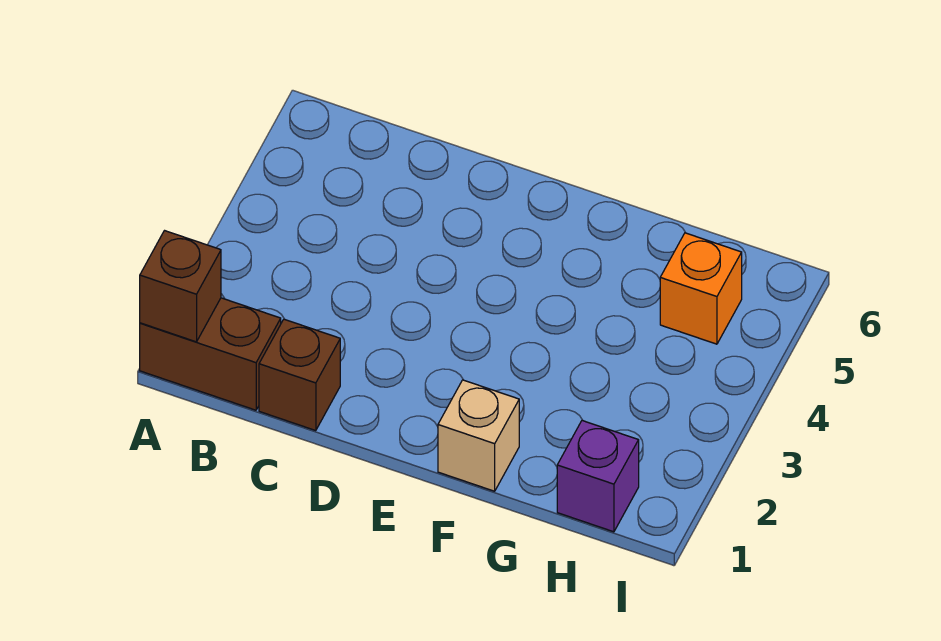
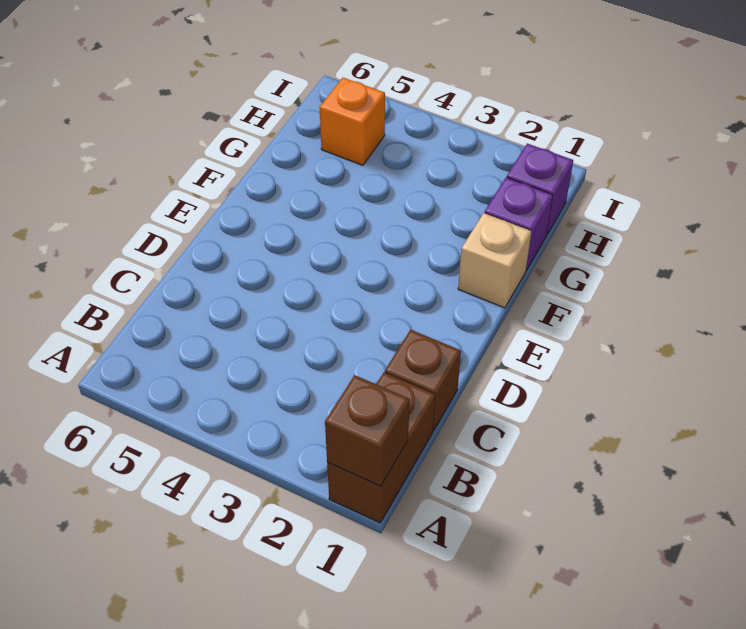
none -> purple brick G1 level 1

